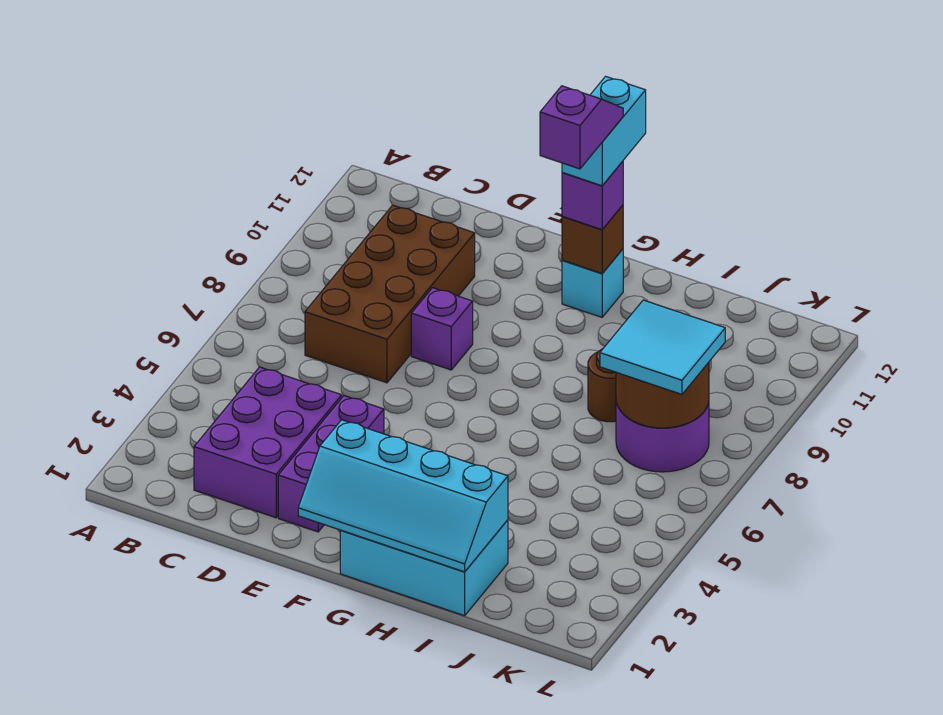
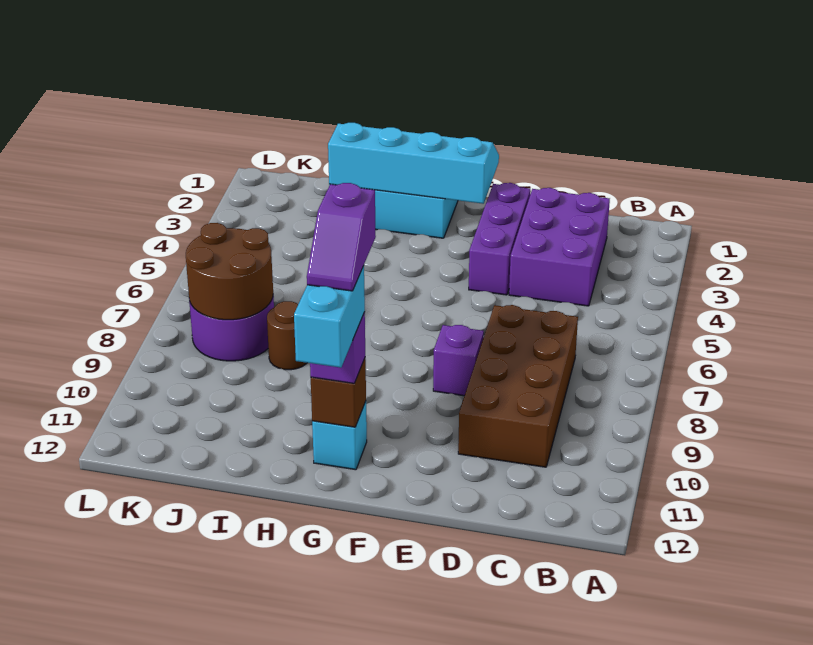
cyan tile J7:K8 level 3 -> none

